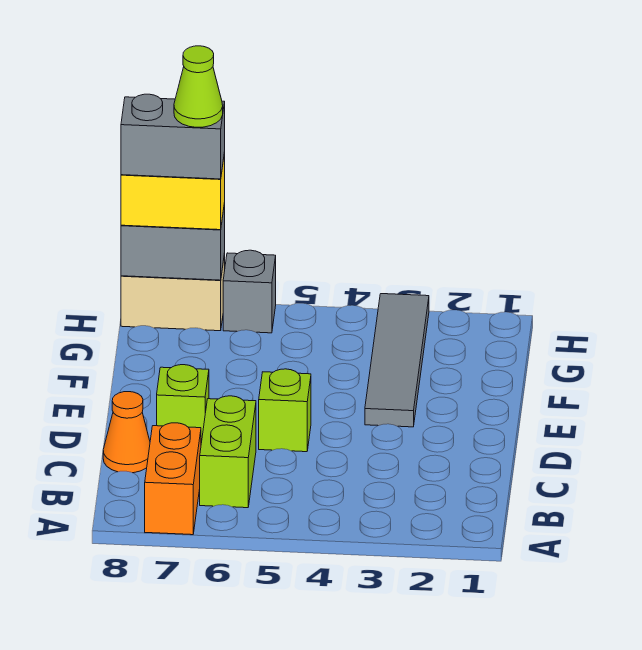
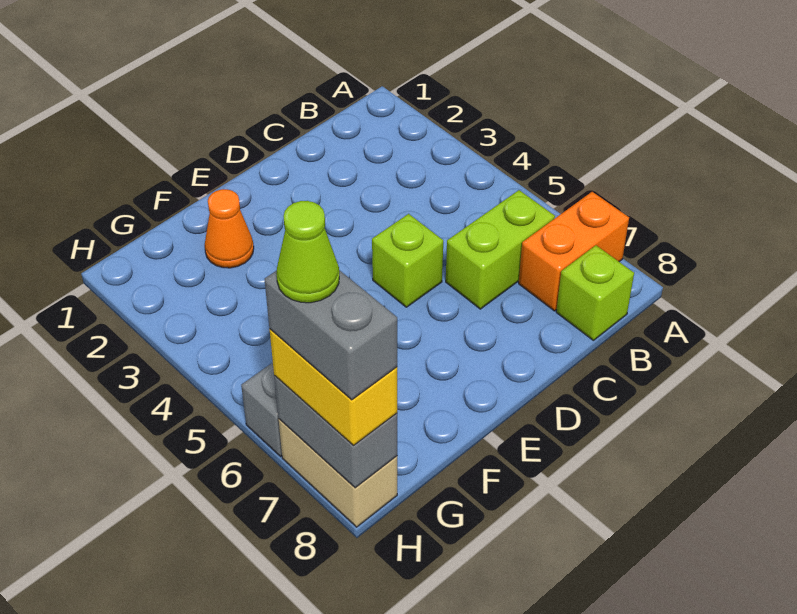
orange cone C8 level 1 -> orange cone F2 level 1
lime brick D7 level 1 -> lime brick B8 level 1
grey tile E3:H3 level 1 -> none

